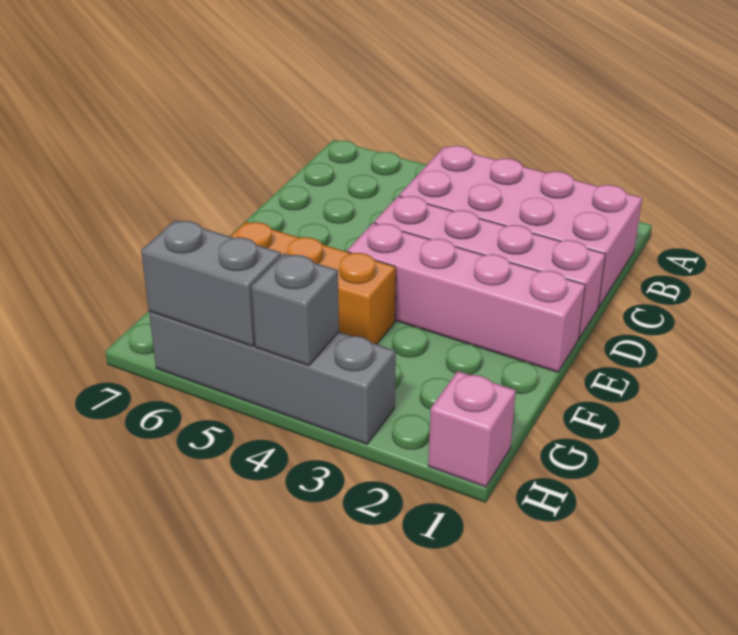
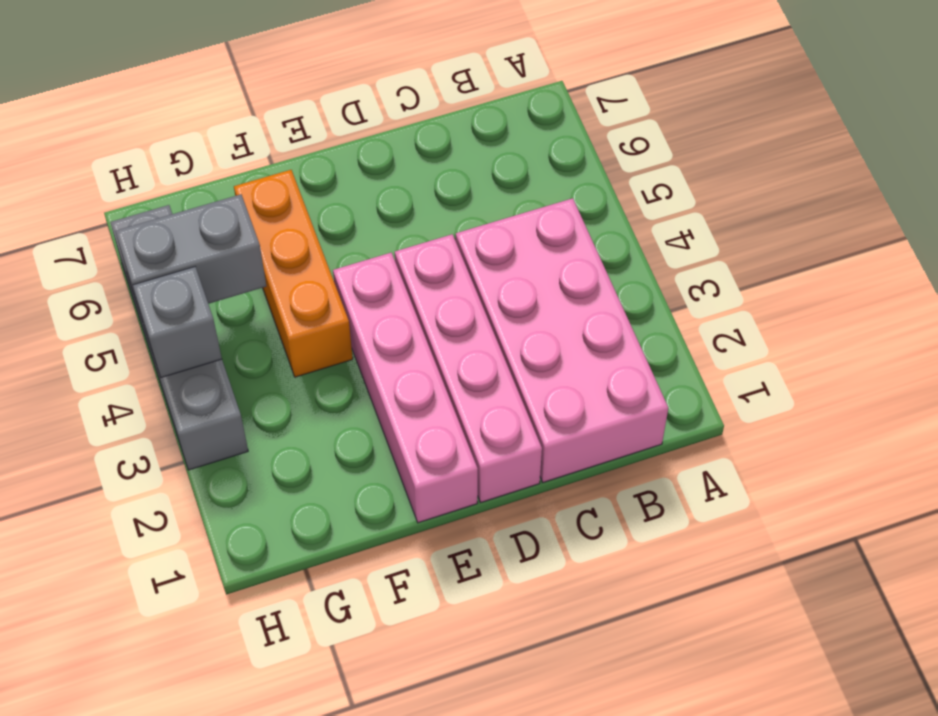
pink brick H1 level 1 -> none
grey brick H5:H6 level 2 -> grey brick G5:H5 level 2

